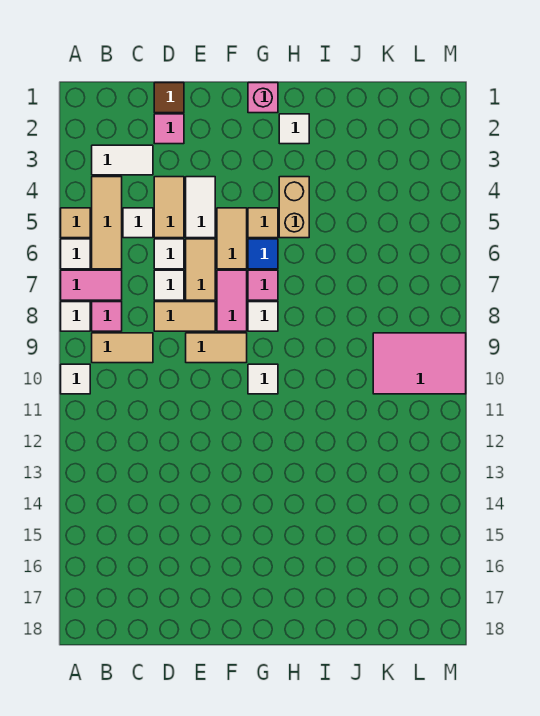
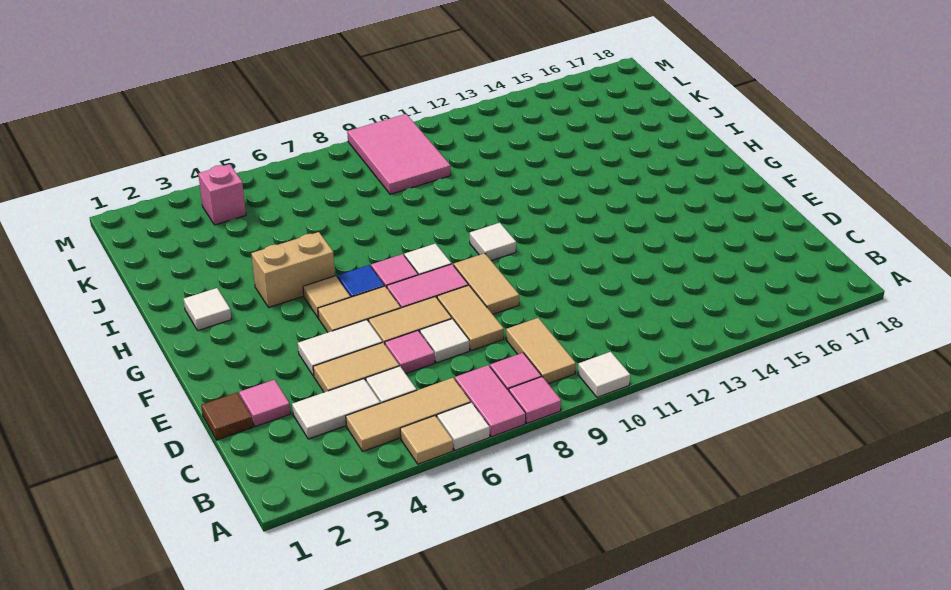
white tile A8 level 1 -> pink tile A8 level 1
white tile B3:C3 level 1 -> white tile C3:C4 level 1
white tile D6 level 1 -> pink tile D6 level 1
pink brick G1 level 1 -> pink brick L4 level 1

